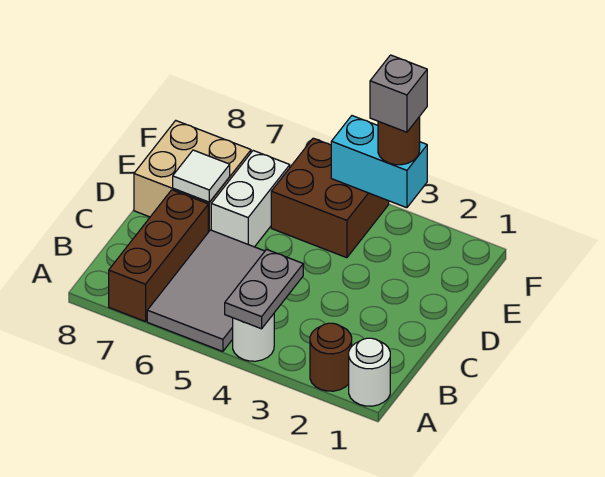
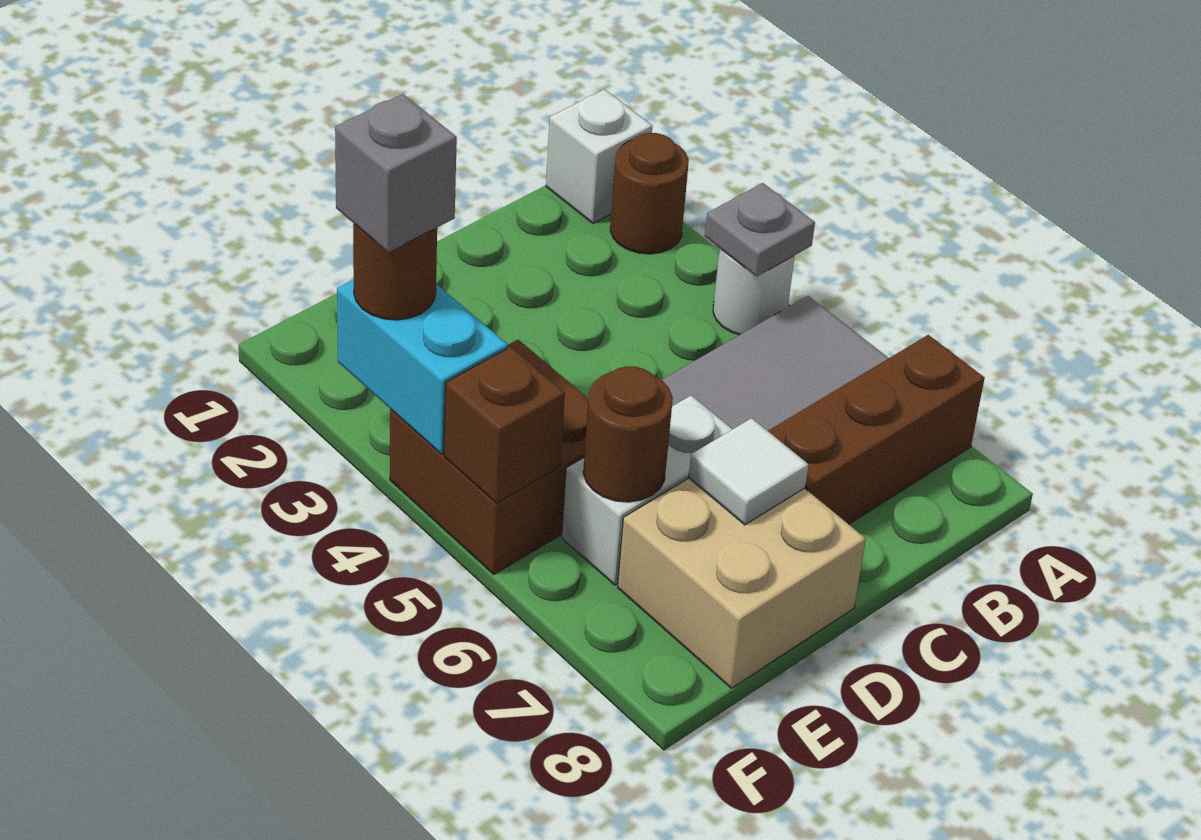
white round brick A1 level 1 -> white brick A1 level 1
grey plate A4:B4 level 2 -> grey plate A4 level 2
none -> brown round brick E6 level 2
none -> brown brick F5 level 2

